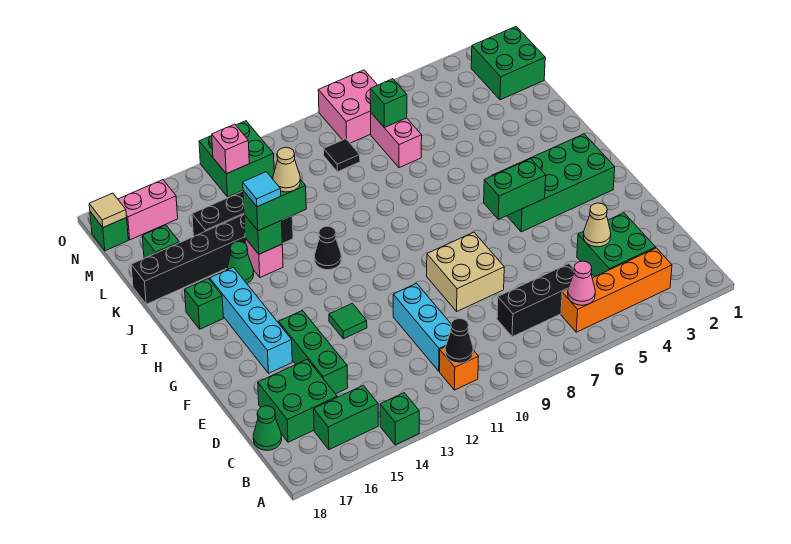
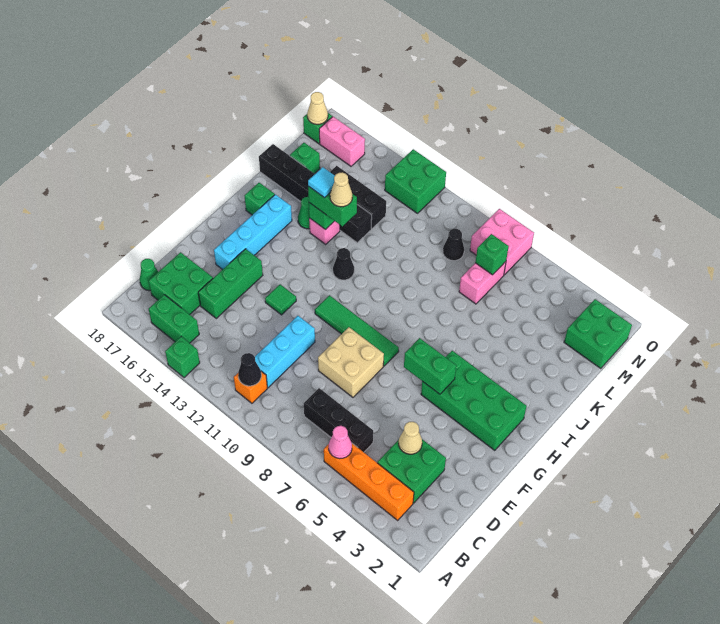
none -> green tile G8:G11 level 1
black tile M9 level 1 -> black cone M9 level 1
pink brick N13 level 2 -> none
tan tile N18 level 2 -> tan cone N18 level 2

